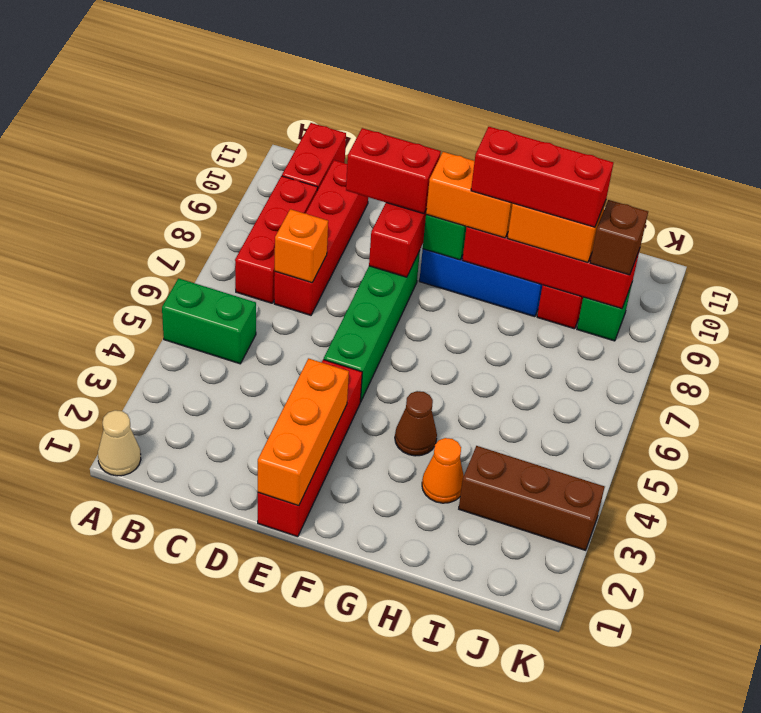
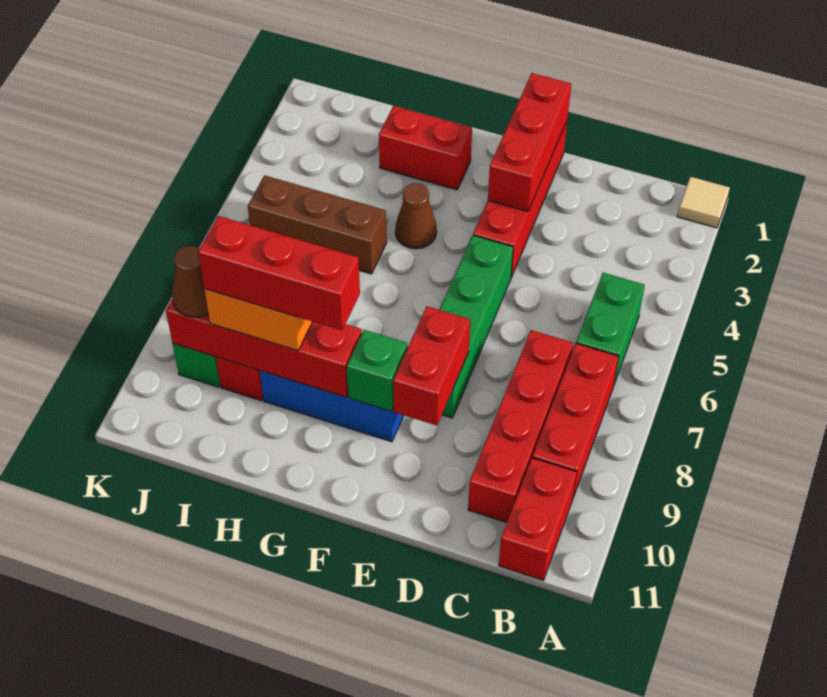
tan cone A1 level 1 -> tan tile A1 level 1
green brick A5:B5 level 1 -> green brick B5:B6 level 1
orange brick C7 level 2 -> none
red brick D9:E9 level 3 -> red brick G2:H2 level 1
orange brick E1:E3 level 2 -> red brick E1:E3 level 2
orange brick F9:G9 level 3 -> none
orange cone H3 level 1 -> none
brown brick I3:K3 level 1 -> brown brick H5:J5 level 1
brown brick J9 level 3 -> brown cone J9 level 3

